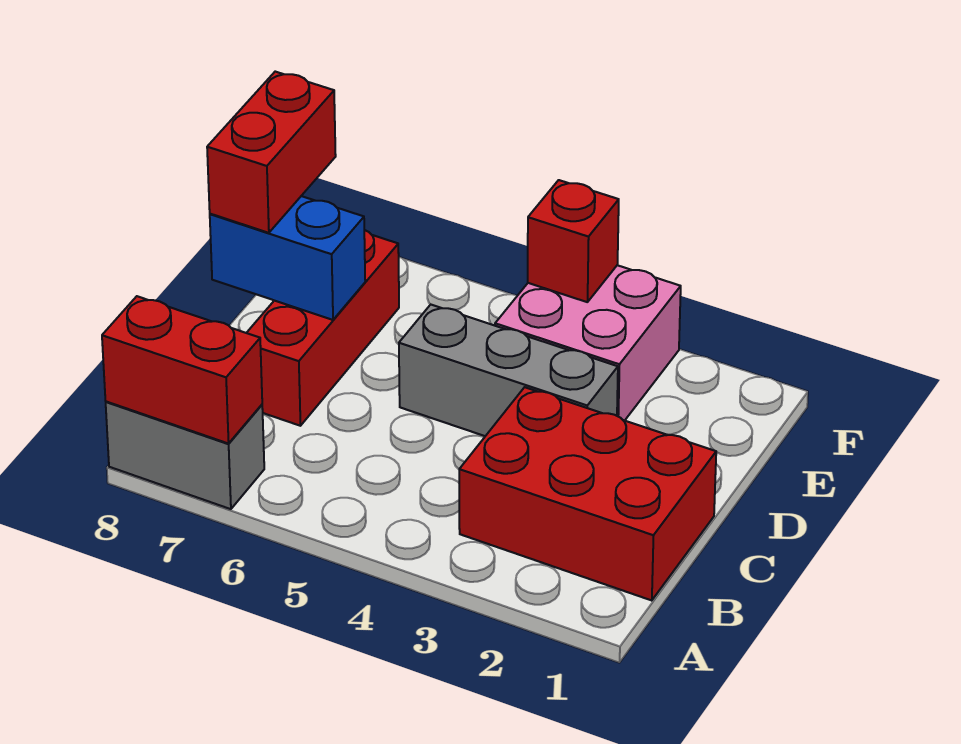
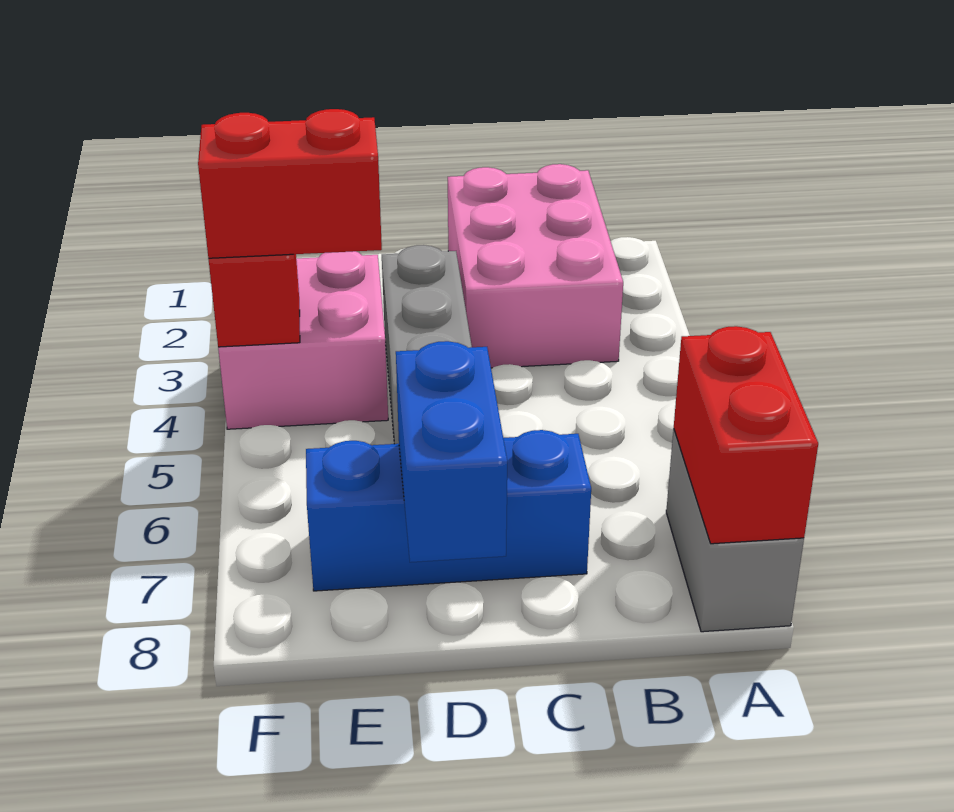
red brick B1:C3 level 1 -> pink brick B1:C3 level 1
red brick C7:E7 level 1 -> blue brick C7:E7 level 1
red brick D8:E8 level 3 -> red brick E4:F4 level 3

